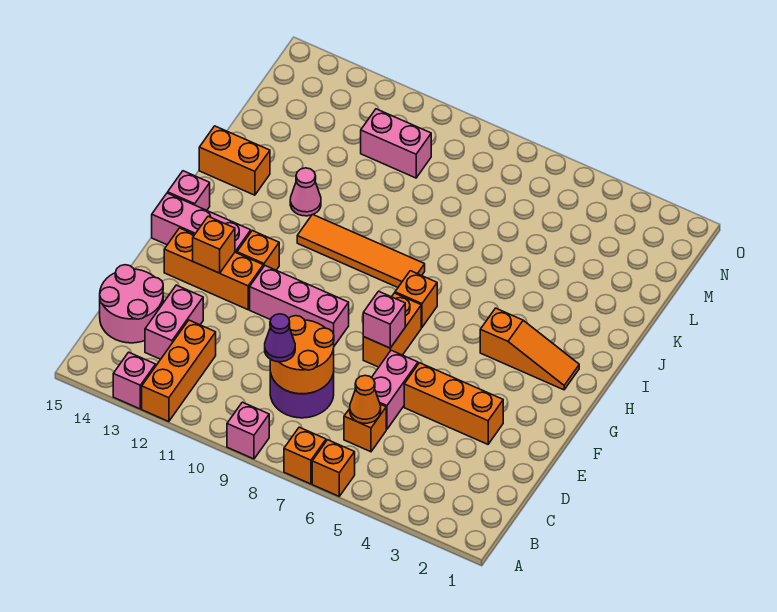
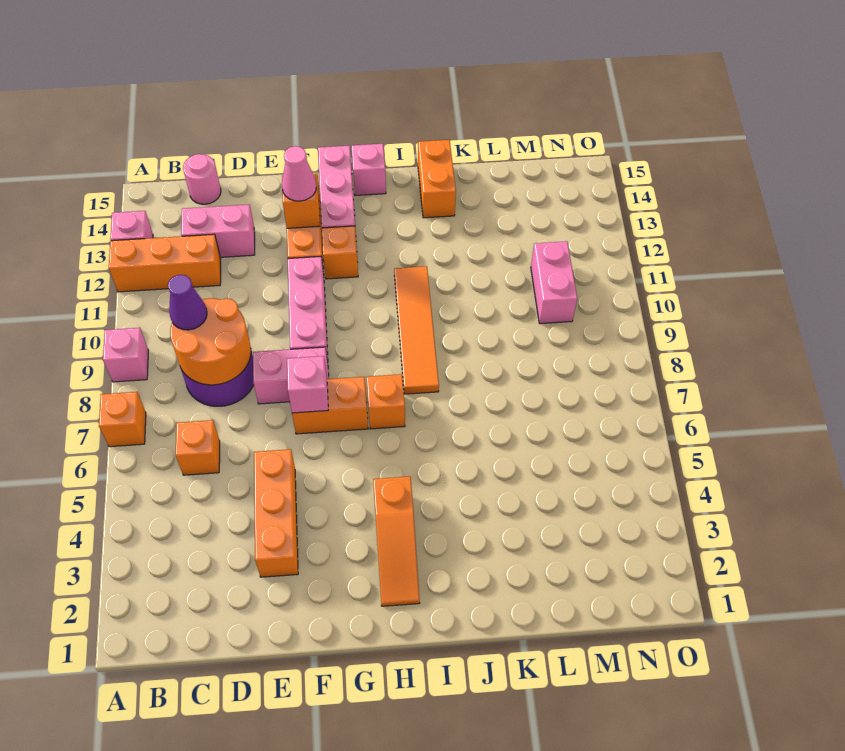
orange brick A6 level 1 -> none
orange cone C6 level 2 -> none
pink round brick C14:D15 level 1 -> pink round brick C15 level 1
pink brick D6:E6 level 1 -> pink brick E8:F8 level 1
pink cone J12 level 1 -> pink cone F13 level 3

